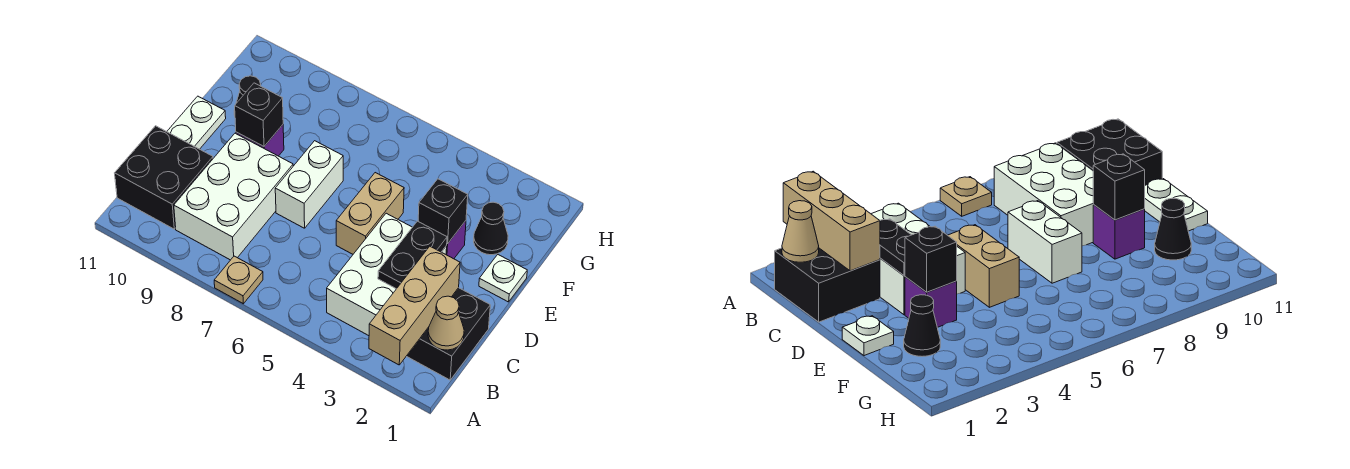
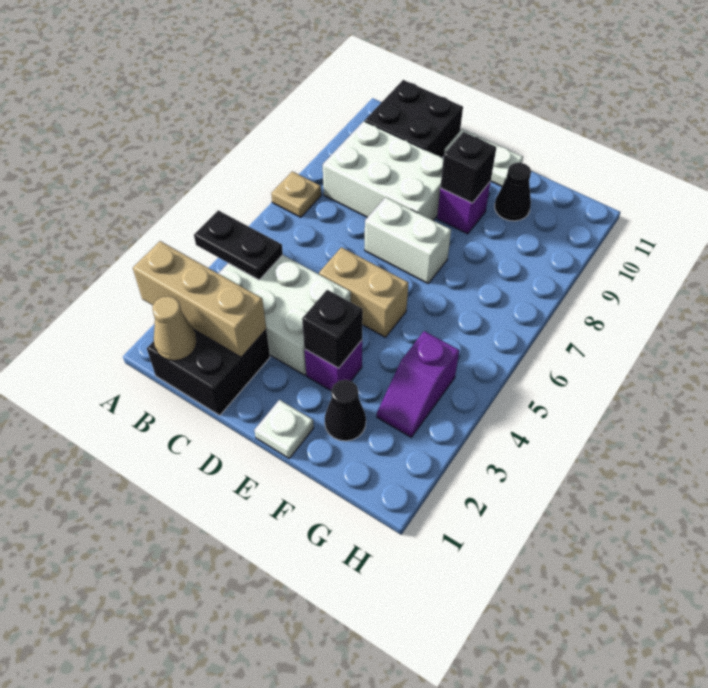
black plate C3:D3 level 2 -> black plate A4:B4 level 2
none -> purple slope G3:G4 level 1 top 4

